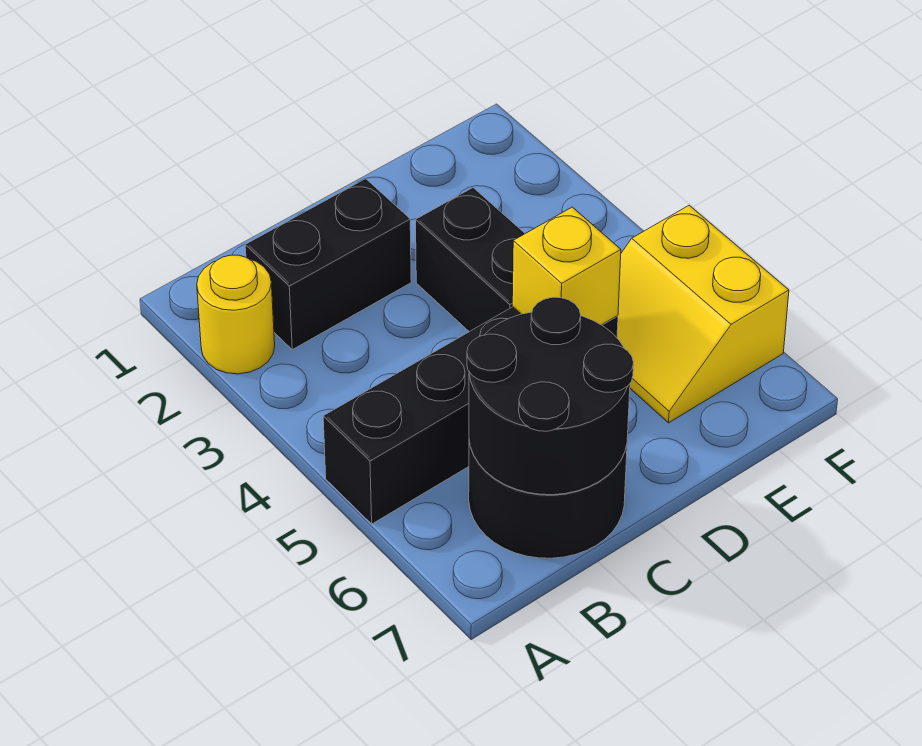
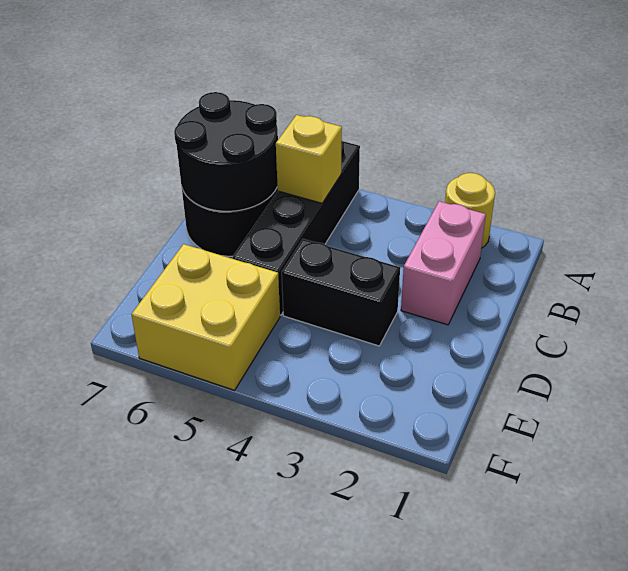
black brick B2:C2 level 1 -> pink brick B2:C2 level 1
yellow brick D5 level 2 -> yellow brick B5 level 2
yellow slope E5:F6 level 1 top F -> yellow brick E5:F6 level 1

